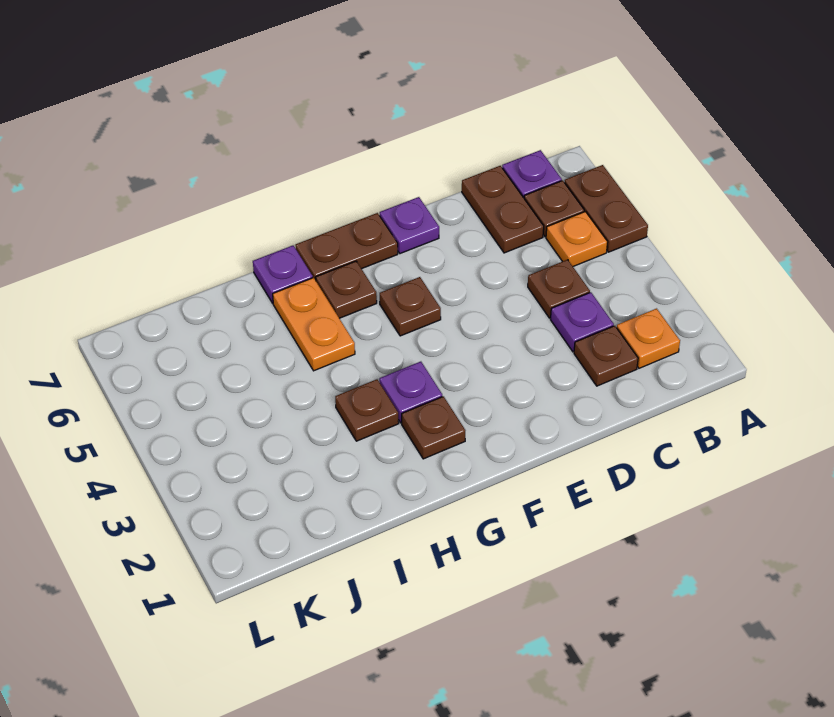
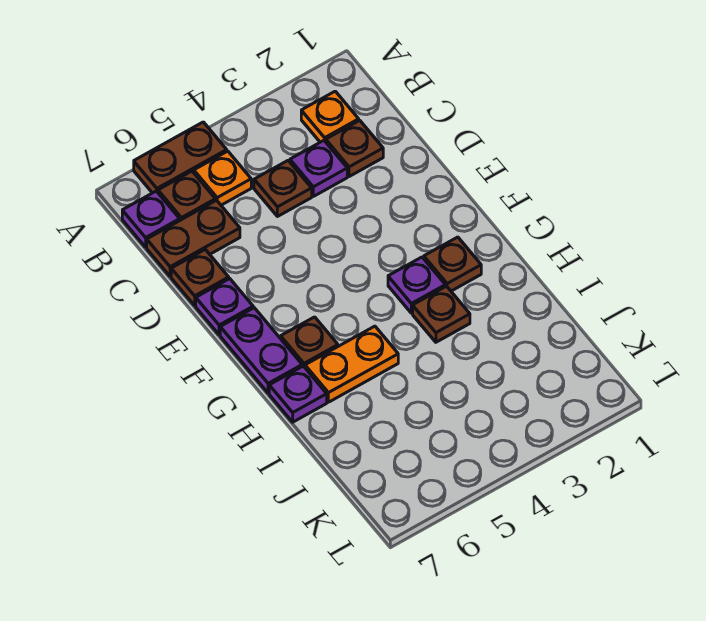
brown plate F5 level 1 -> brown plate D7 level 1
brown plate F7:G7 level 1 -> purple plate F7:G7 level 1

